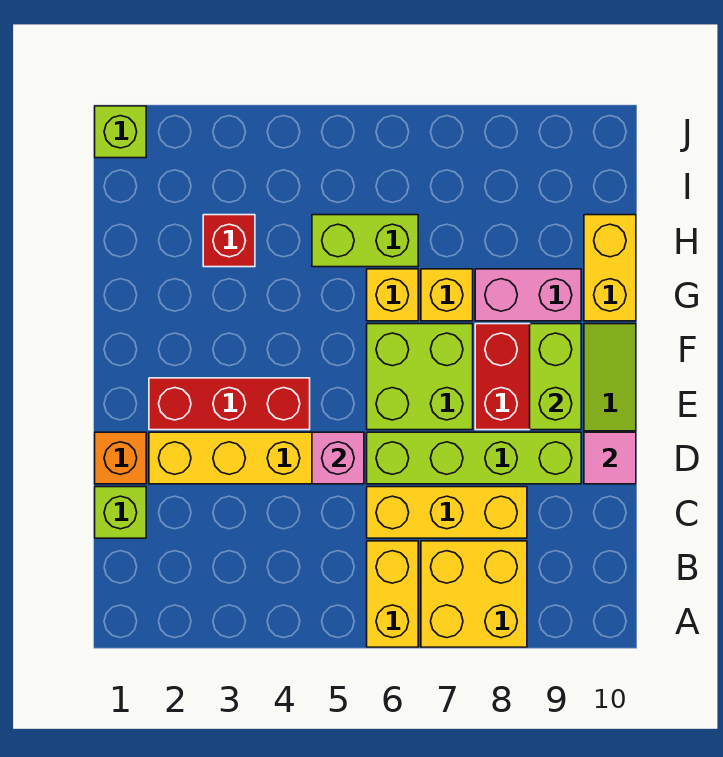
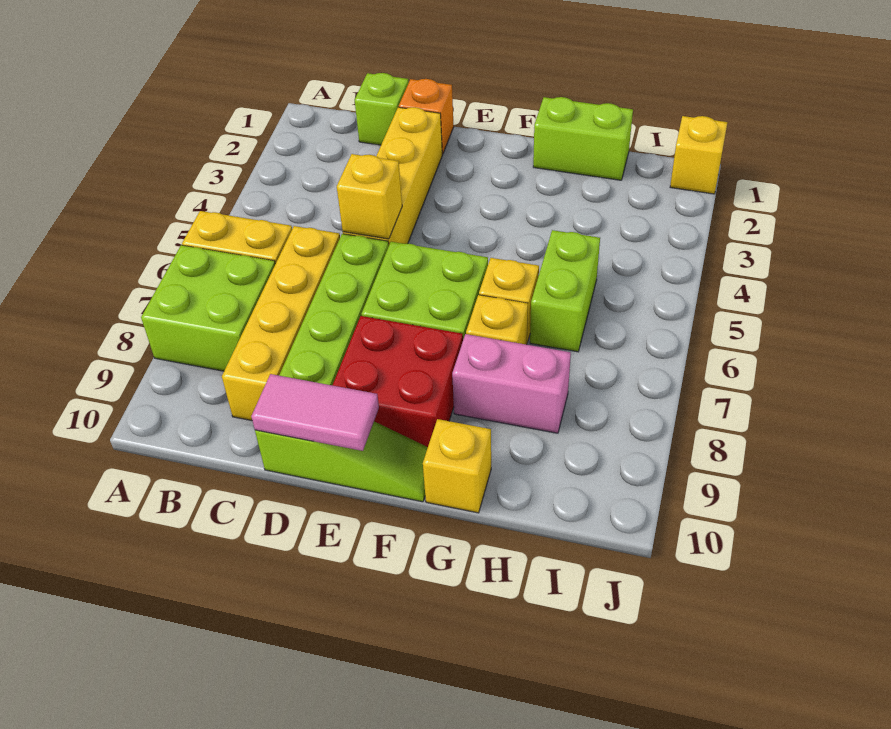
yellow brick A7:B8 level 1 -> lime brick A7:B8 level 1
yellow brick C6:C8 level 1 -> yellow brick C6:C9 level 1
pink brick D5 level 2 -> yellow brick D5 level 2
pink tile D10 level 2 -> pink tile D10:E10 level 2
red brick E2:E4 level 1 -> none
lime brick E9:F9 level 2 -> lime brick G1:H1 level 1
pink brick G8:G9 level 1 -> pink brick G8:H8 level 1
yellow brick G10:H10 level 1 -> yellow brick G10 level 1
red brick H3 level 1 -> none
lime brick J1 level 1 -> yellow brick J1 level 1

